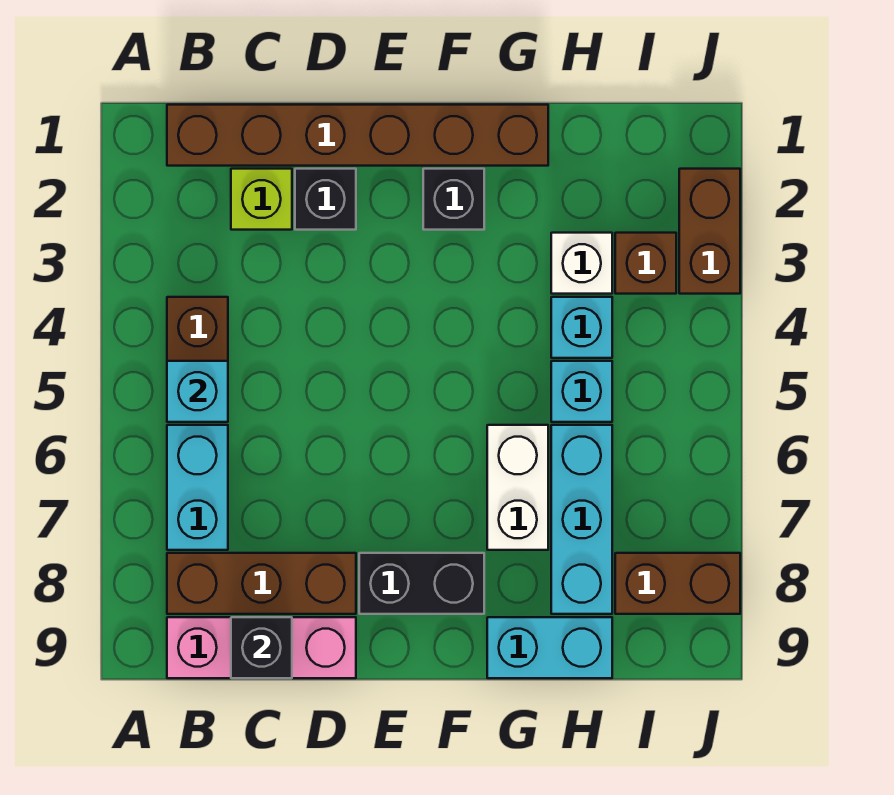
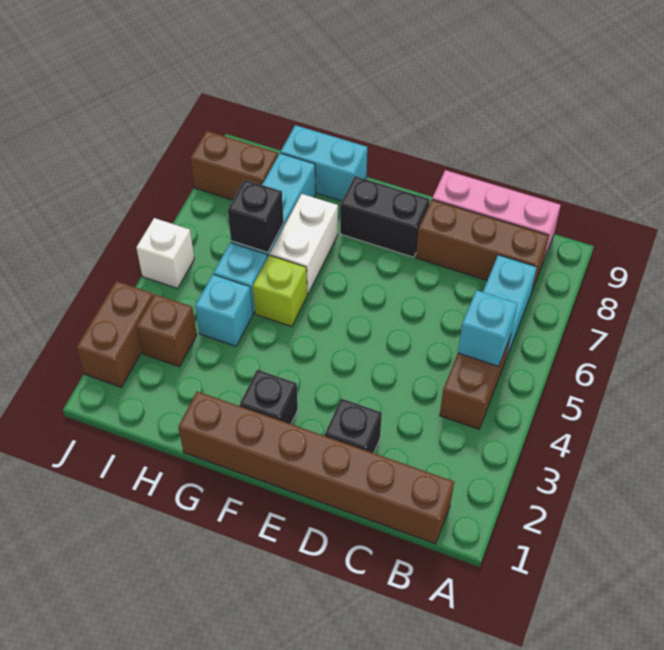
lime brick C2 level 1 -> lime brick G5 level 1
black brick C9 level 2 -> black brick H6 level 2
white brick H3 level 1 -> white brick J5 level 1

